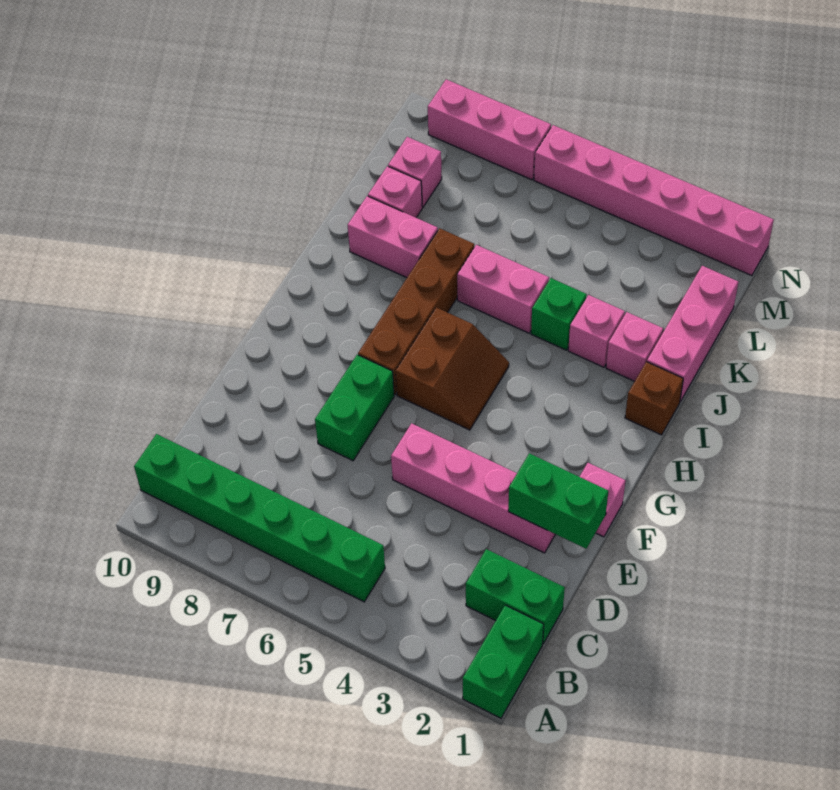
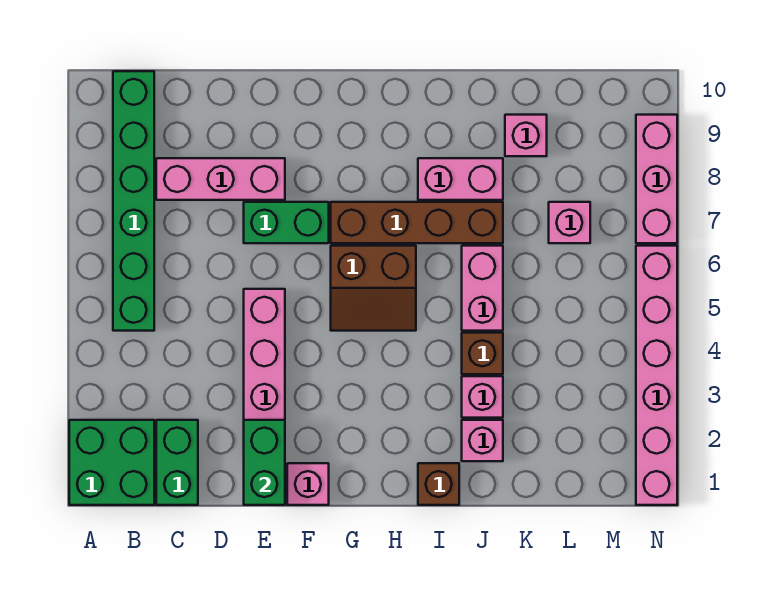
green brick A1:B1 level 1 -> green brick A1:B2 level 1
pink brick J1:L1 level 1 -> pink brick C8:E8 level 1
green brick J4 level 1 -> brown brick J4 level 1
pink brick J8:J9 level 1 -> pink brick I8:J8 level 1
pink brick L9 level 1 -> pink brick L7 level 1

